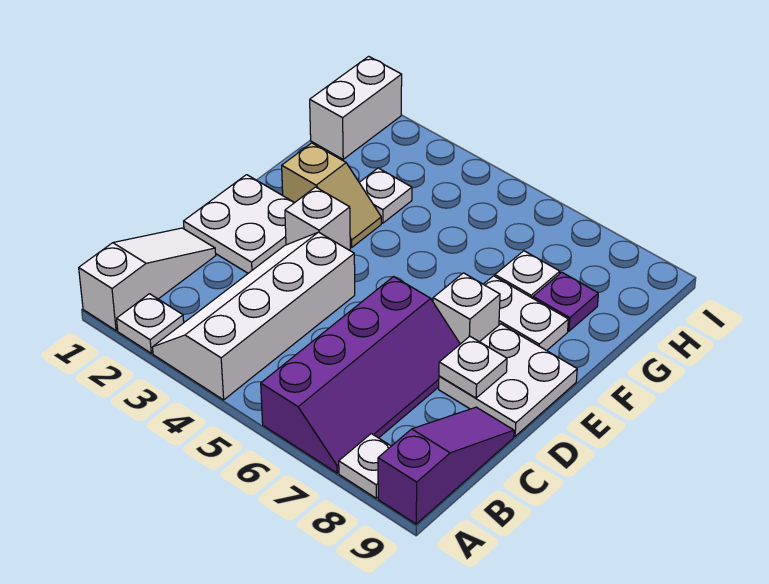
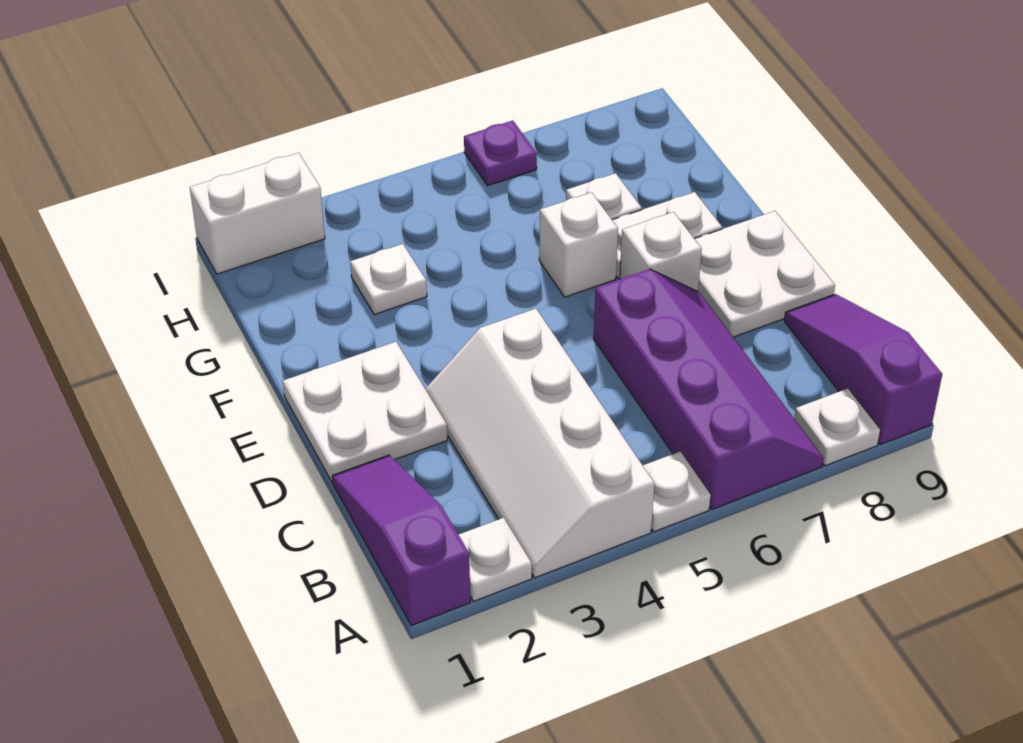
white slope A1:C1 level 1 top A -> purple slope A1:C1 level 1 top A
white plate D8 level 2 -> white plate A5 level 1
white brick E3 level 1 -> white brick F6 level 1
tan slope F2:F3 level 1 top 2 -> none
purple plate G8 level 1 -> purple plate I6 level 1
white brick H1:I1 level 1 -> white brick I1:I2 level 1

